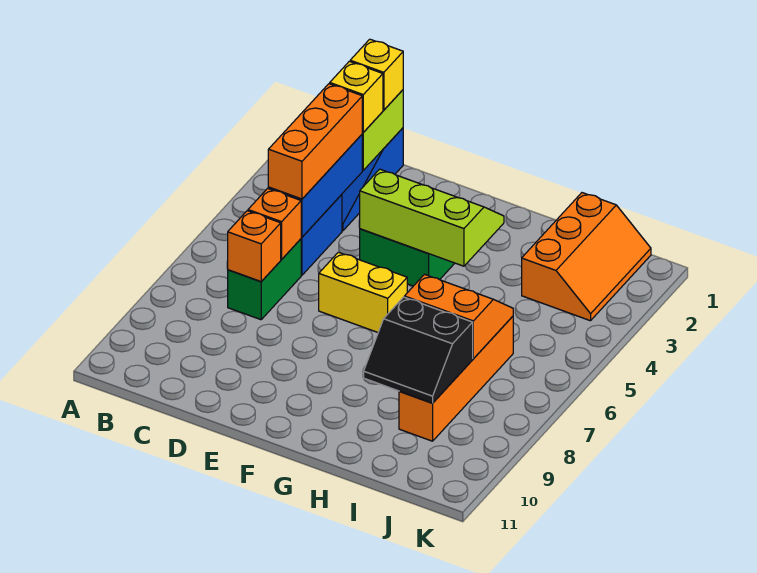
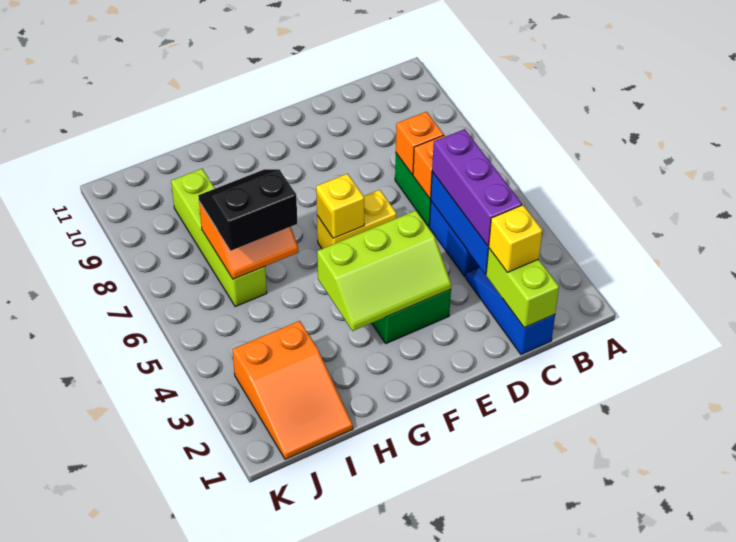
yellow brick C1 level 3 -> yellow brick F6 level 2
orange brick C3:C5 level 3 -> purple brick C3:C5 level 3
black slope H8:I9 level 2 top 8 -> black slope H6:I7 level 3 top 6
orange slope I1:J3 level 1 top I -> orange slope I1:J3 level 1 top 3
orange brick I6:I9 level 1 -> lime brick I6:I9 level 1

